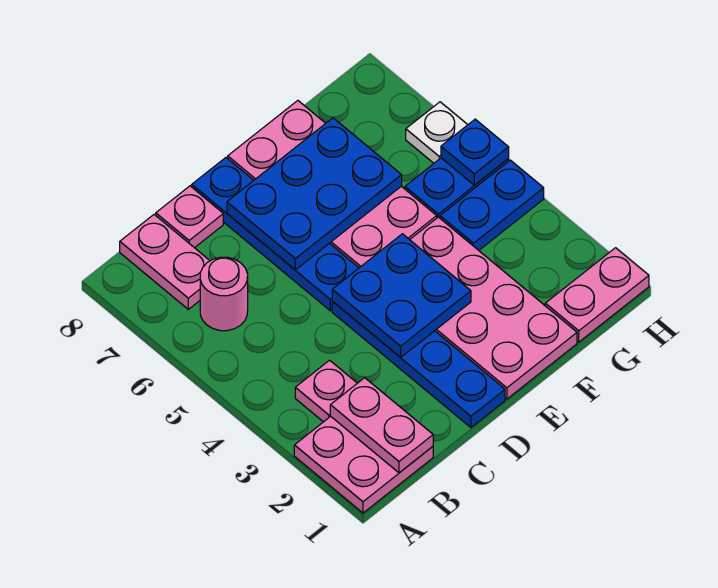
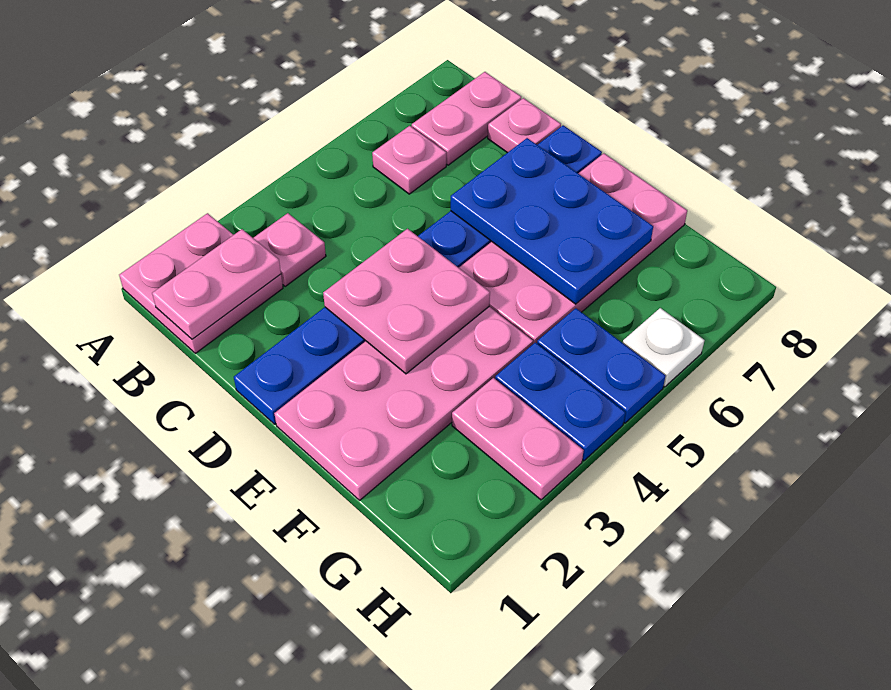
pink round brick B6 level 1 -> pink plate B6 level 1
blue plate D3:E4 level 2 -> pink plate D3:E4 level 2
pink plate G1:H1 level 1 -> pink plate G3:H3 level 1
blue plate H5 level 2 -> none

